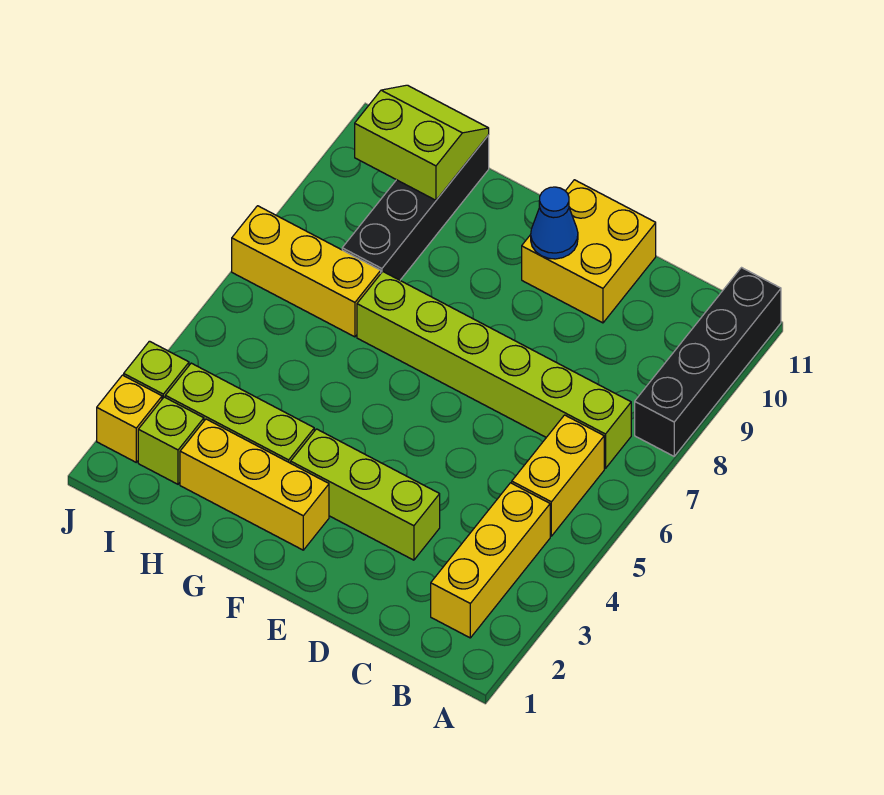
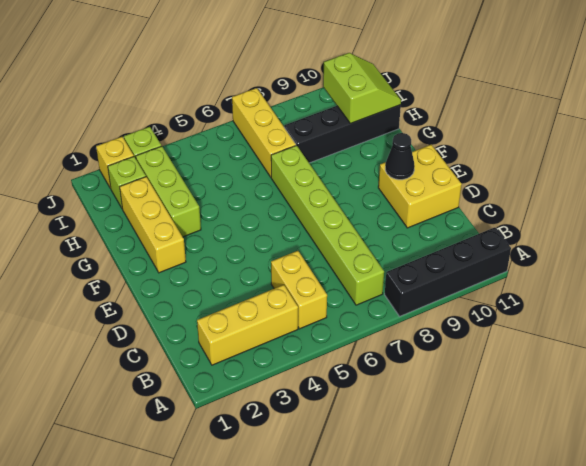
yellow brick B5:B6 level 1 -> yellow brick B5:C5 level 1
lime brick D3:F3 level 1 -> none
blue cone E10 level 2 -> black cone E10 level 2

